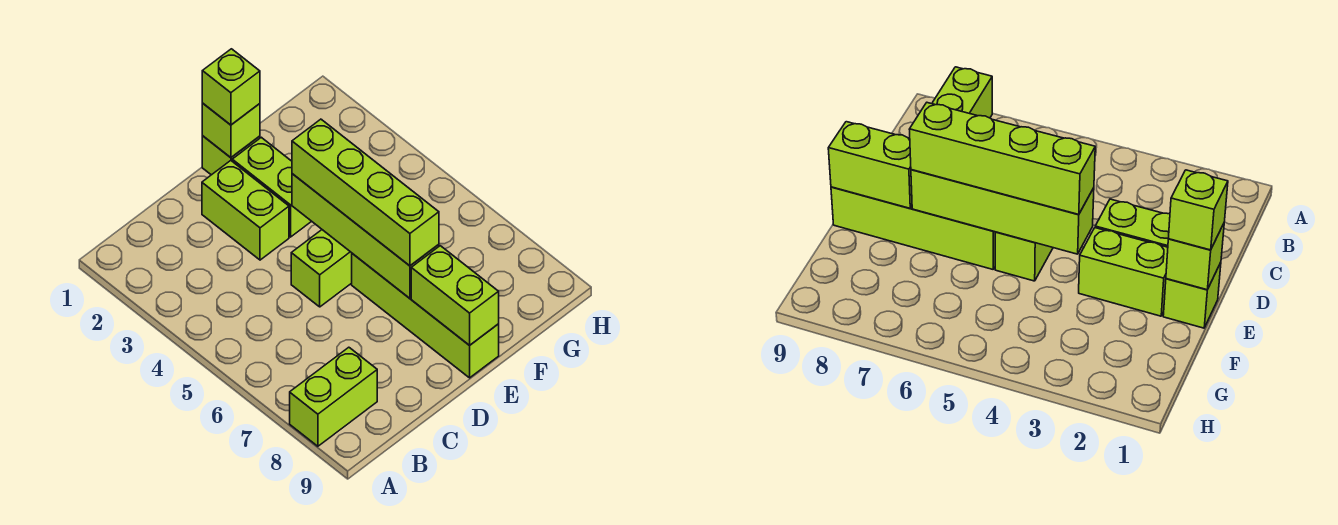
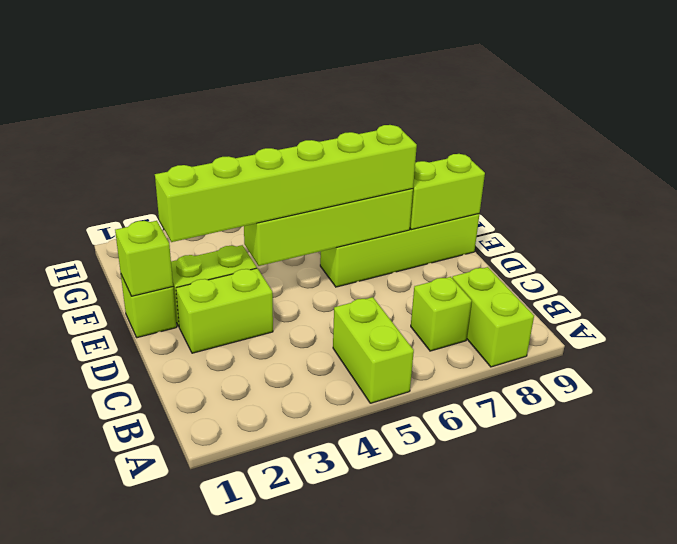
lime brick D5:E5 level 1 -> lime brick A5:B5 level 1
lime brick E1 level 3 -> lime brick B7 level 1
lime brick E4:E7 level 3 -> lime brick E2:E7 level 3

